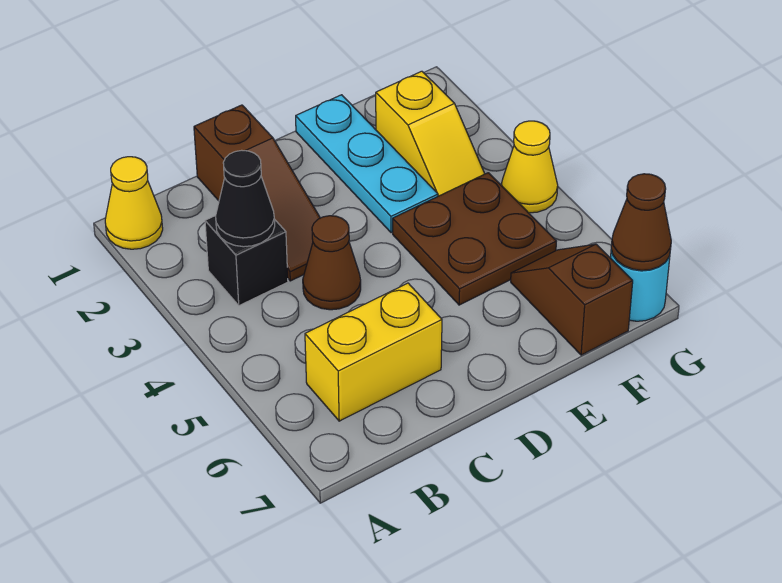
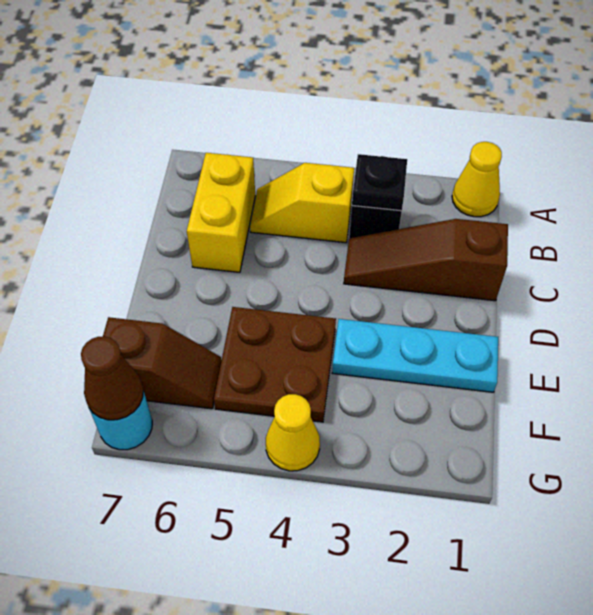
black cone B3 level 2 -> black plate B3 level 2
brown cone C4 level 1 -> none
yellow slope F2:F3 level 1 top 2 -> yellow slope B4:B5 level 1 top 4

